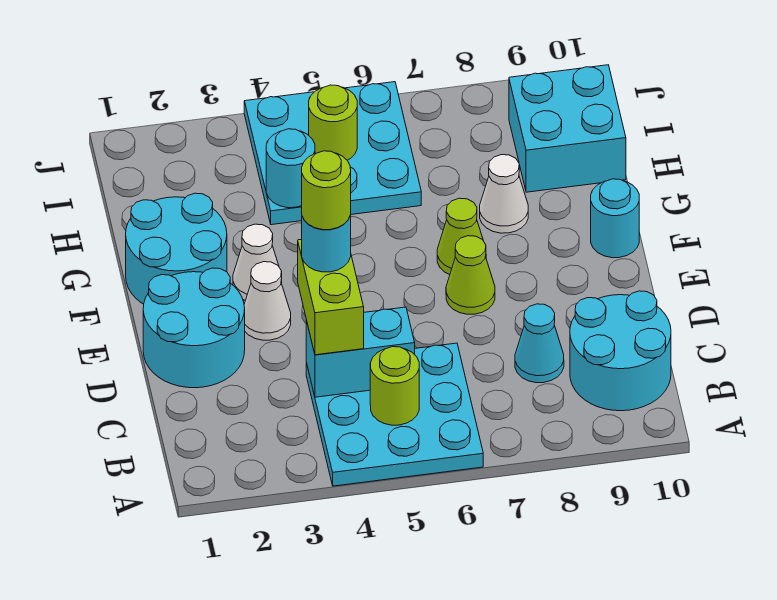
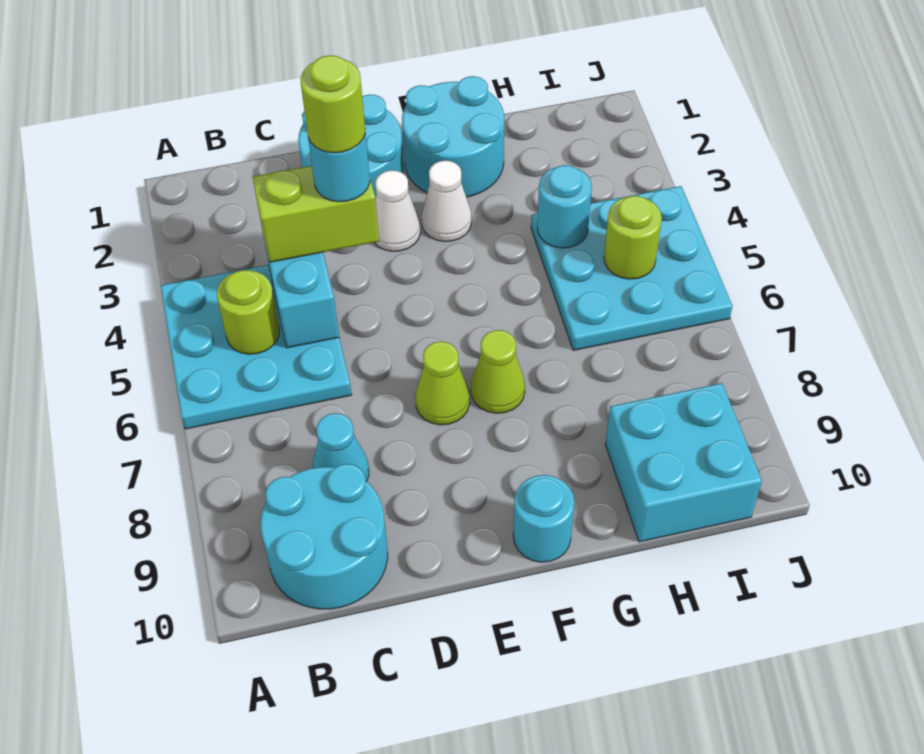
white cone G8 level 1 -> none

